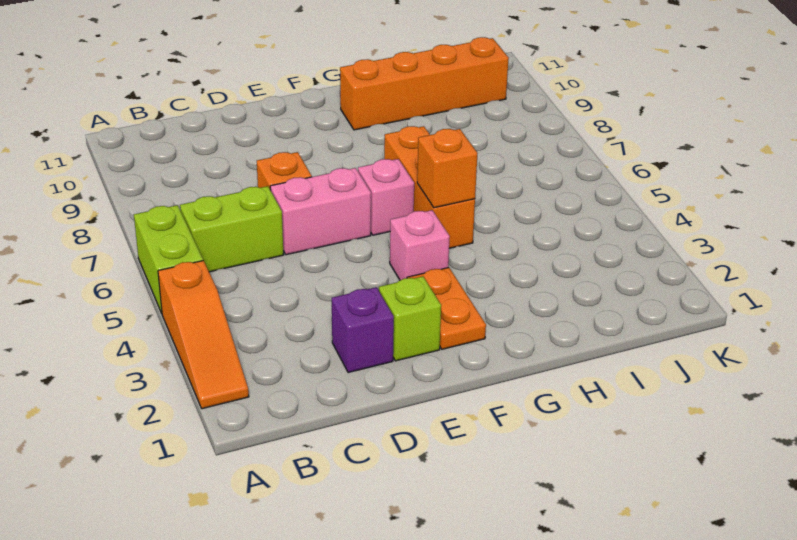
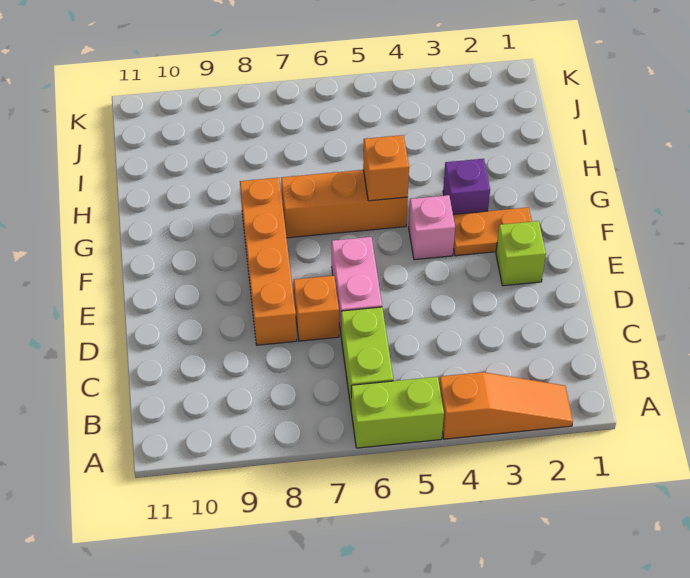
purple brick D2 level 1 -> purple brick G3 level 1
pink brick F6 level 1 -> none
orange brick G10:J10 level 1 -> orange brick D8:G8 level 1

